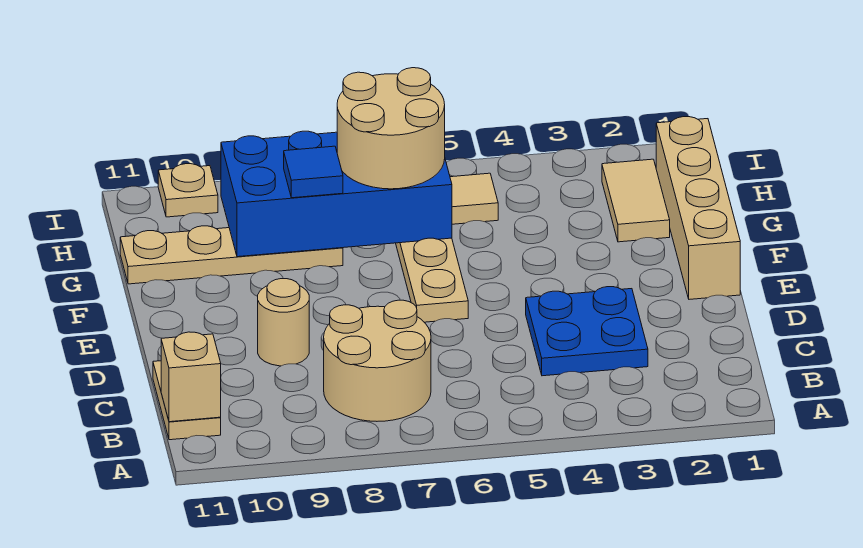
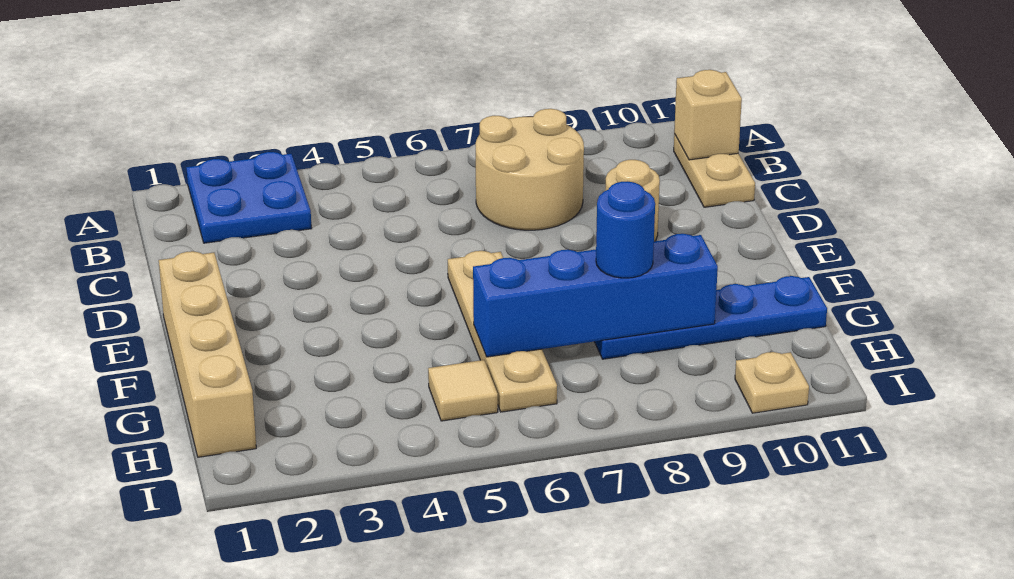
blue plate C3:D4 level 1 -> blue plate A2:B3 level 1
tan tile G2:H2 level 1 -> none
blue brick G6:H9 level 2 -> blue brick G6:G9 level 2
tan round brick G6:H7 level 3 -> none
tan plate G8:G11 level 1 -> blue plate G8:G11 level 1
blue tile G8 level 3 -> blue round brick G8 level 3

